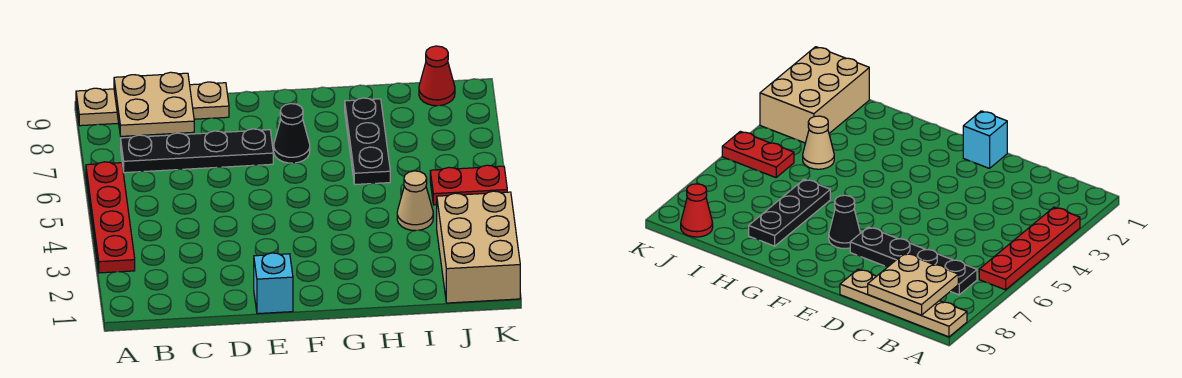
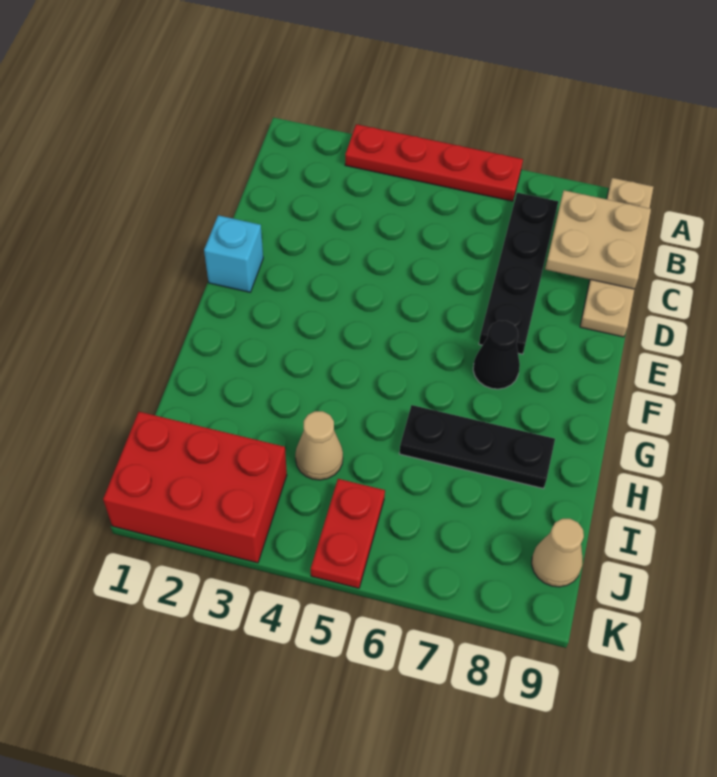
tan brick J1:K3 level 1 -> red brick J1:K3 level 1
red cone J9 level 1 -> tan cone J9 level 1

